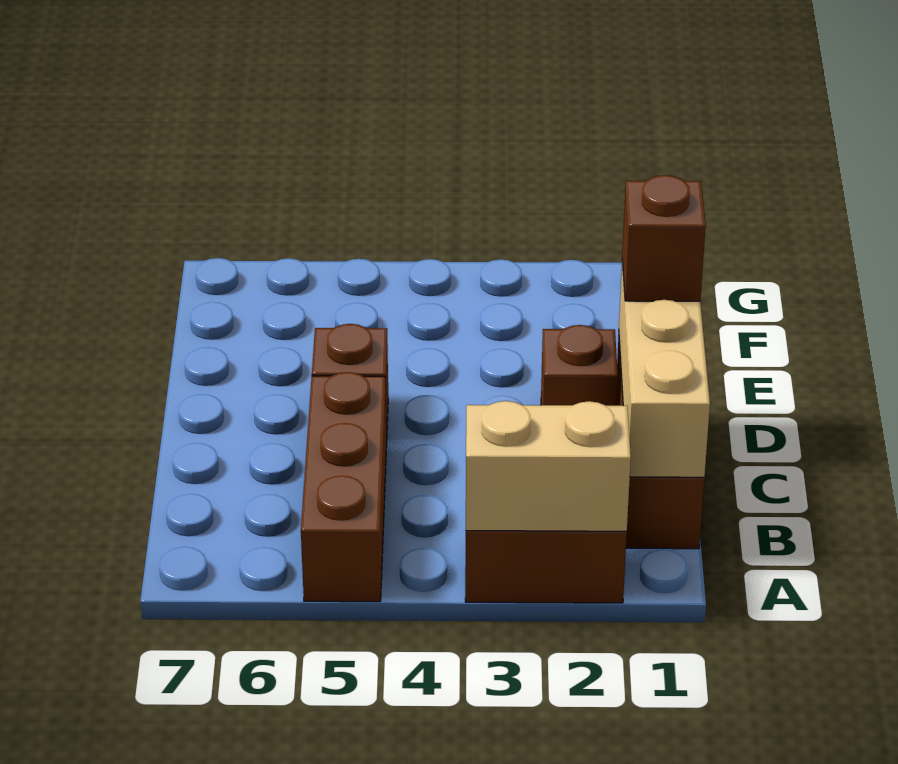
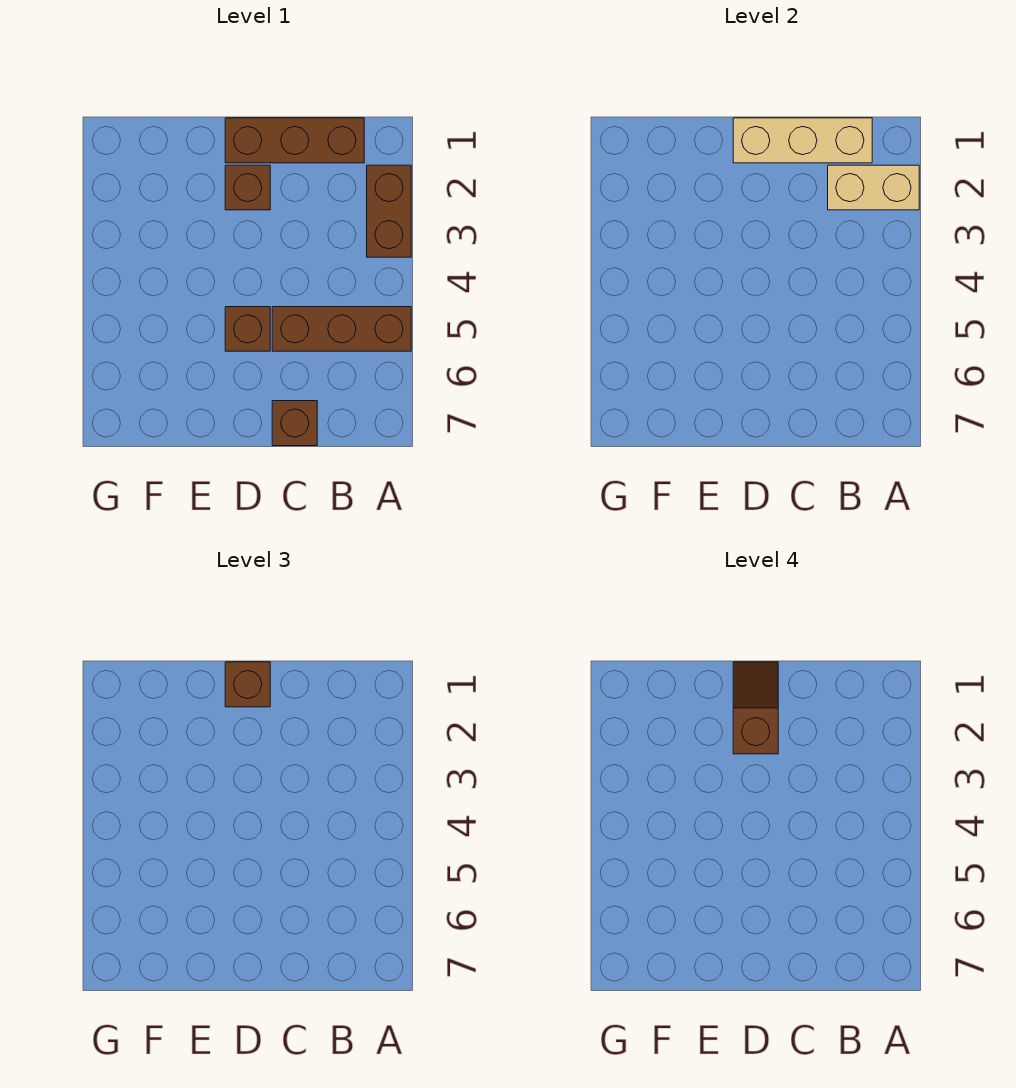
tan brick A2:A3 level 2 -> tan brick A2:B2 level 2
none -> brown brick C7 level 1
none -> brown slope D1:D2 level 4 top 2

